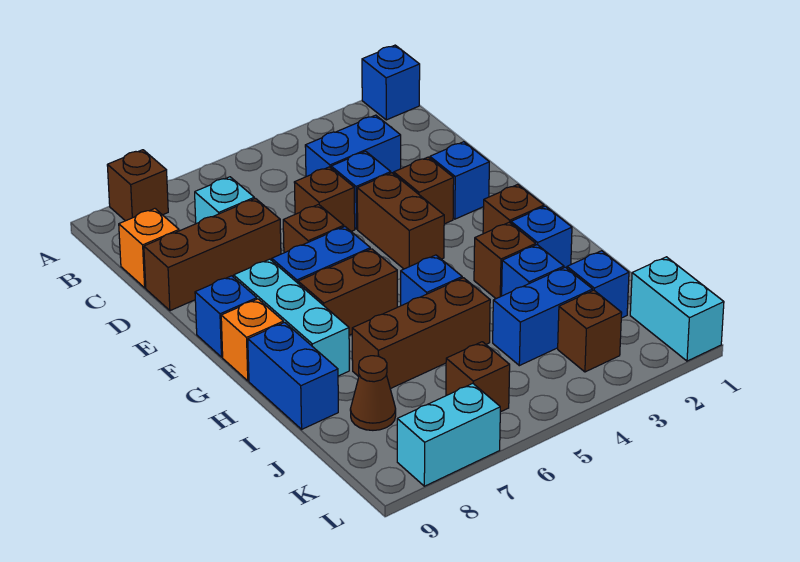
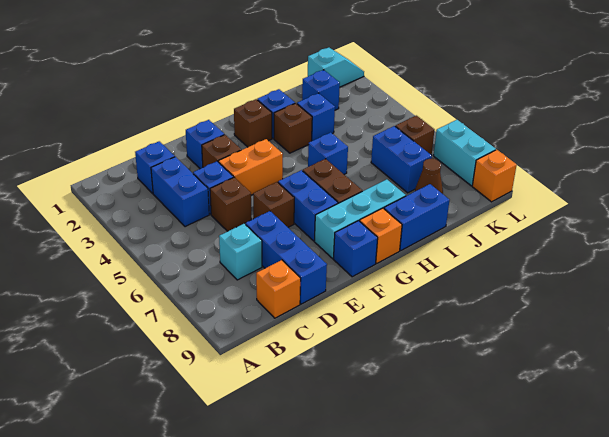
blue brick A1 level 1 -> blue brick C2 level 1
brown brick A8 level 1 -> none
brown brick D7:D9 level 1 -> blue brick D7:D9 level 1
brown brick E4:F4 level 1 -> orange brick E4:F4 level 1
brown brick I5:I7 level 1 -> none
blue brick J3:J4 level 1 -> blue brick J6:J7 level 1
cyan brick K1:L1 level 1 -> cyan slope K1:L1 level 1 top K
brown brick K3 level 1 -> none
none -> orange brick L9 level 1

